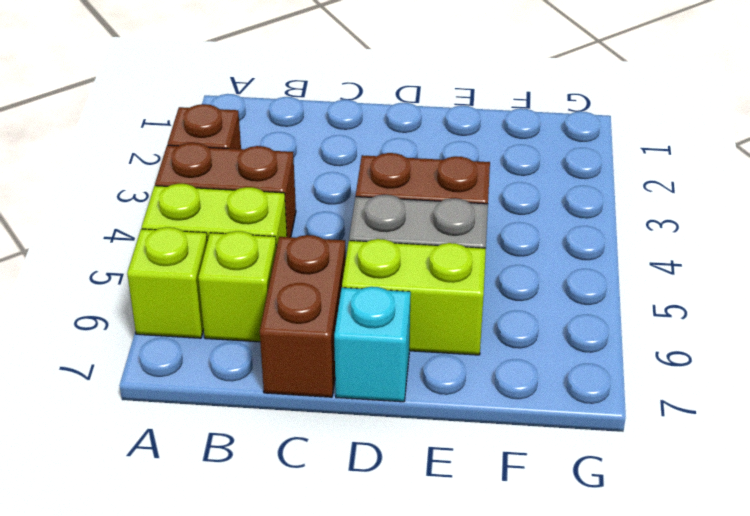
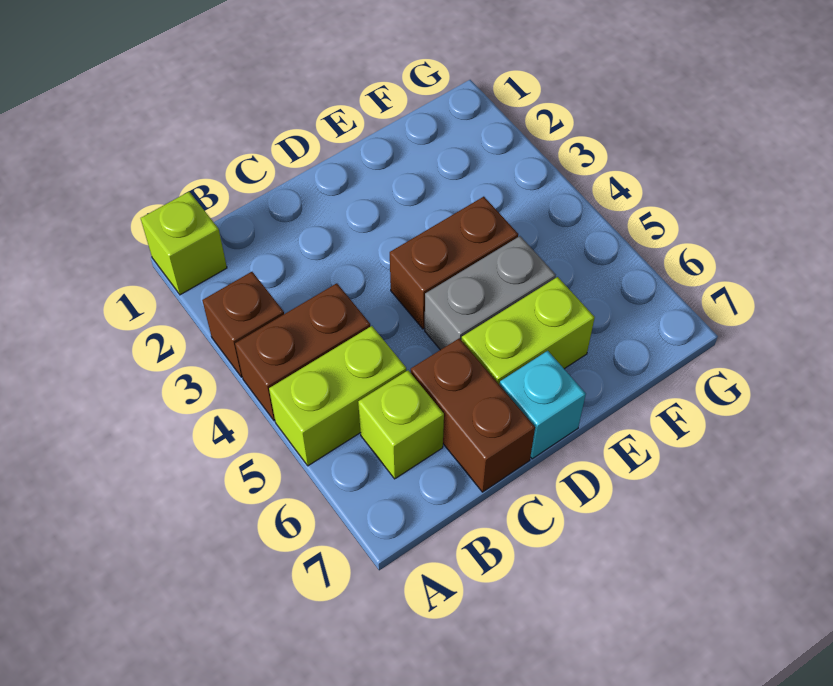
lime brick A6 level 1 -> lime brick A1 level 1

